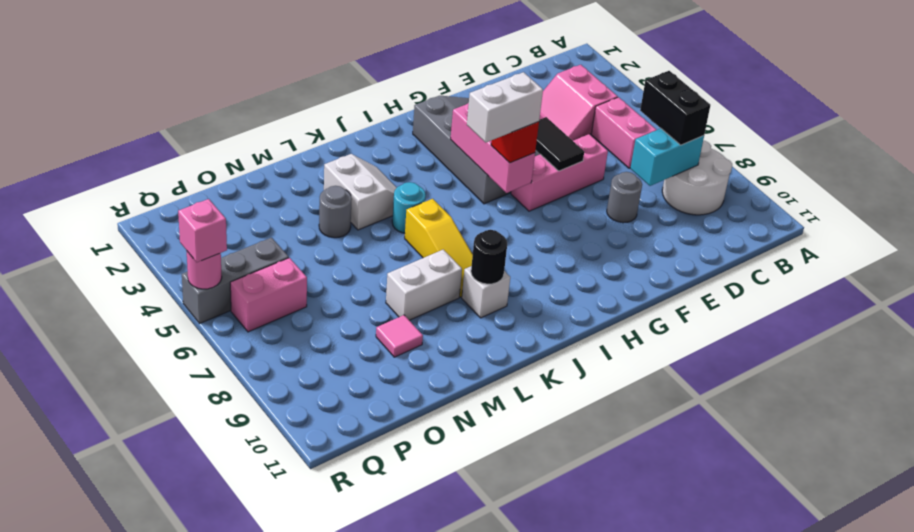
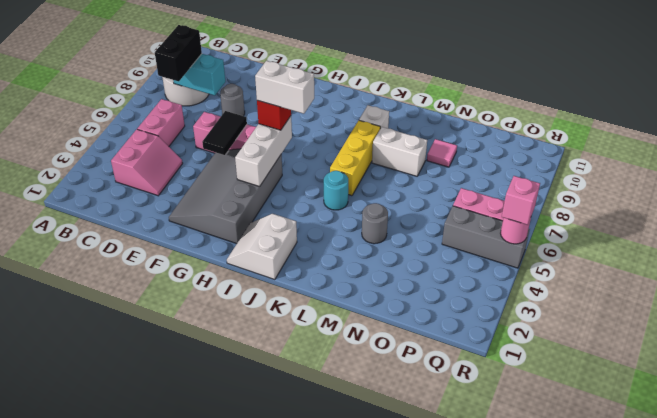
pink brick H4:H6 level 2 -> white brick H4:H6 level 2
white slope K3:L4 level 1 top L -> white slope I1:J2 level 1 top J
yellow slope K6:K8 level 1 top 6 -> yellow brick K6:K8 level 1
black round brick K9 level 2 -> none

